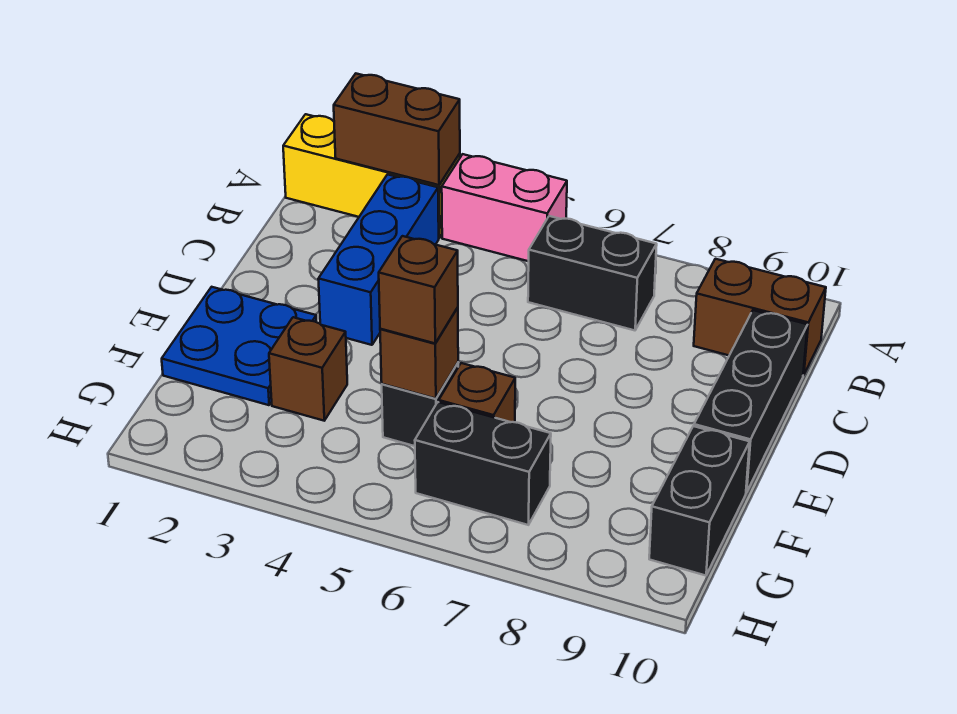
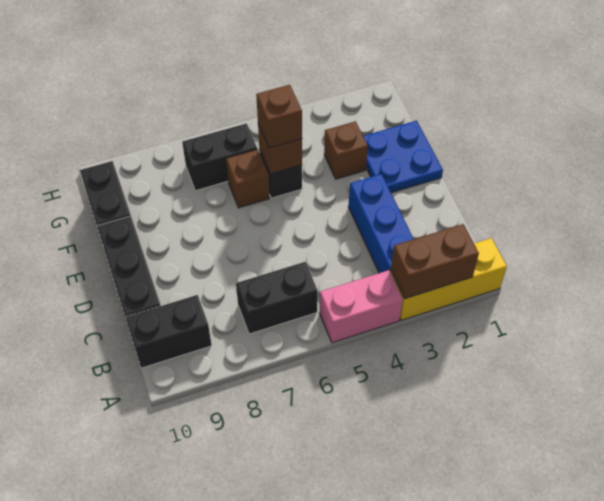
brown brick B9:B10 level 1 -> black brick B9:B10 level 1

